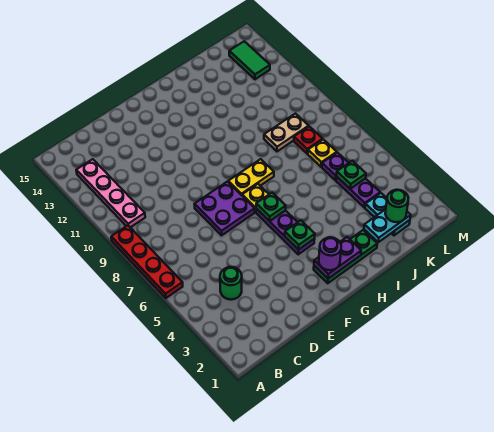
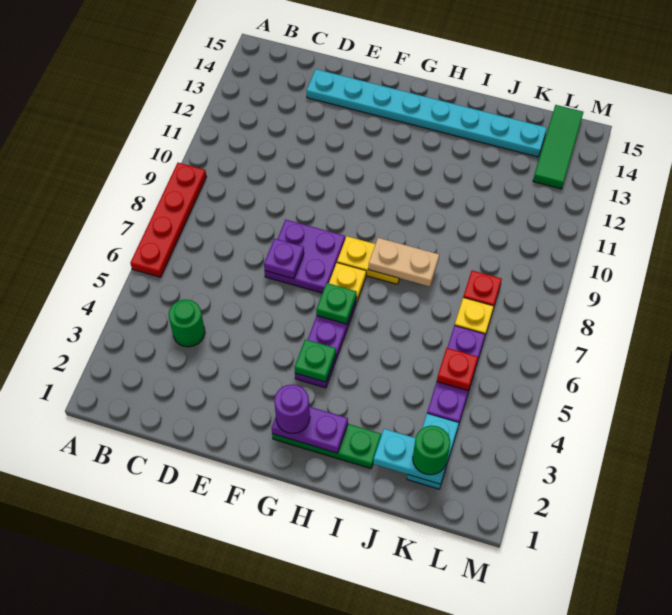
pink plate B10:B13 level 1 -> none
none -> cyan plate D14:K14 level 1
none -> purple plate E7 level 2
tan plate J9:K9 level 1 -> tan plate H8:I8 level 2
green plate K5 level 2 -> red plate K5 level 2
green tile L13:L14 level 1 -> green tile L13:L15 level 1

